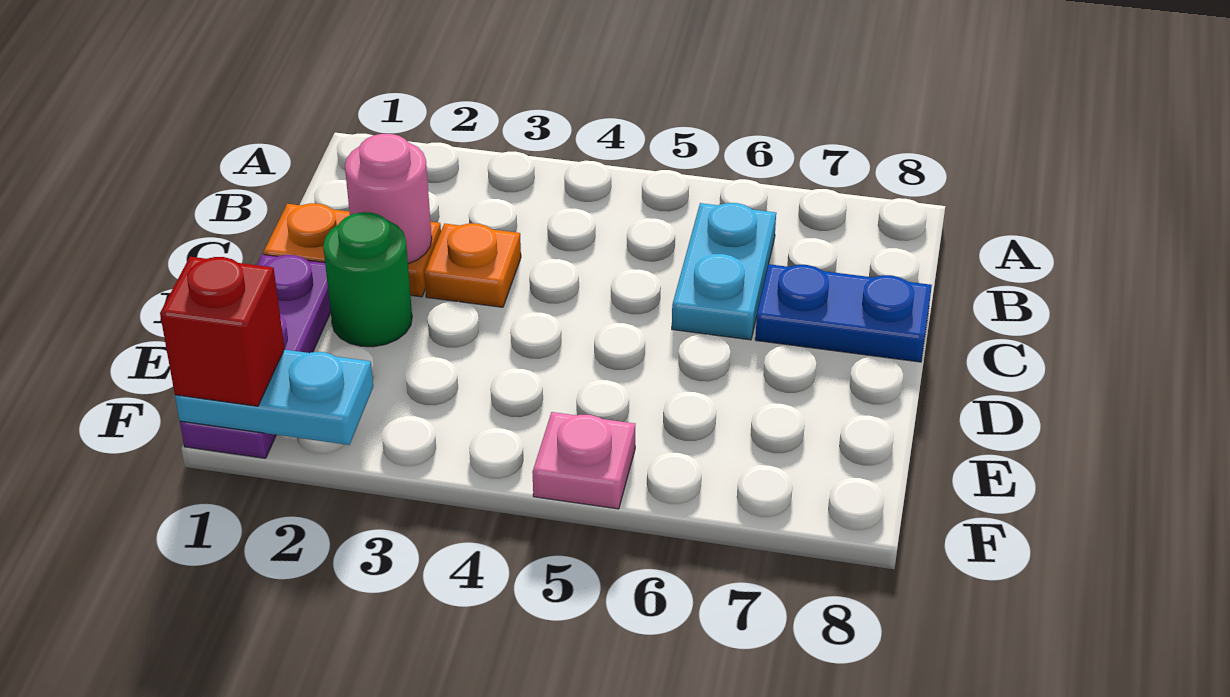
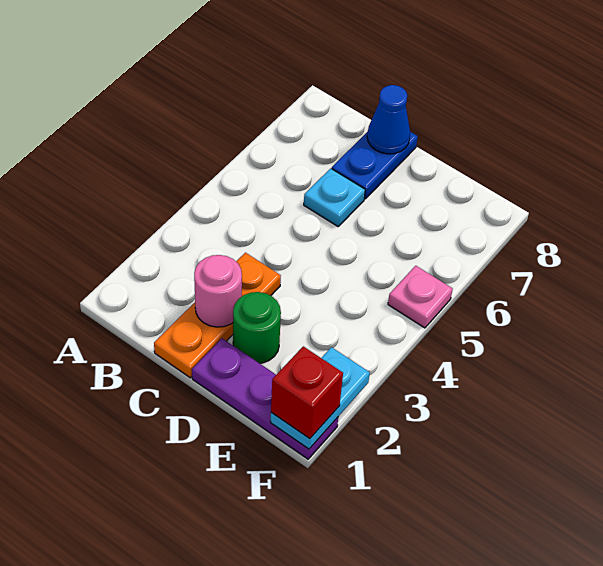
cyan plate B6:C6 level 1 -> cyan plate C6 level 1
none -> blue cone C8 level 2

